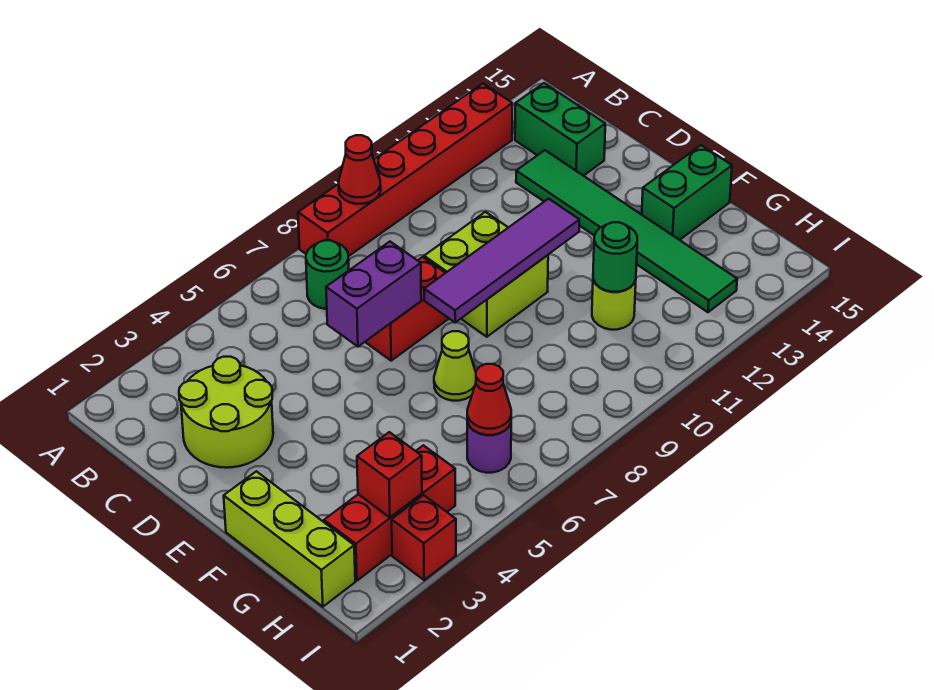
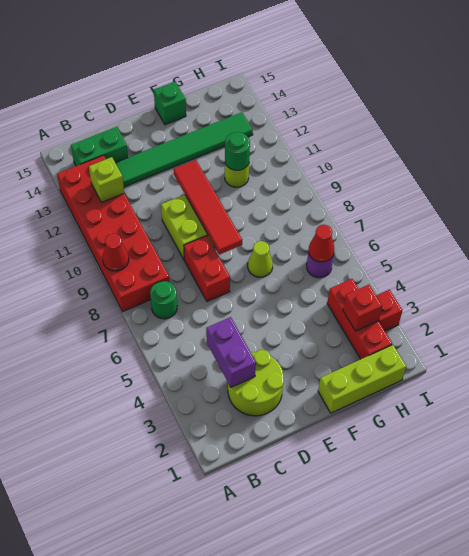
red brick A8:A13 level 1 -> red brick A8:B13 level 1
none -> lime brick B12 level 2
purple brick D6:D7 level 2 -> purple brick C3:C4 level 2
purple tile E8:E11 level 2 -> red tile E8:E11 level 2
green brick F14:F15 level 1 -> green brick F15 level 1

